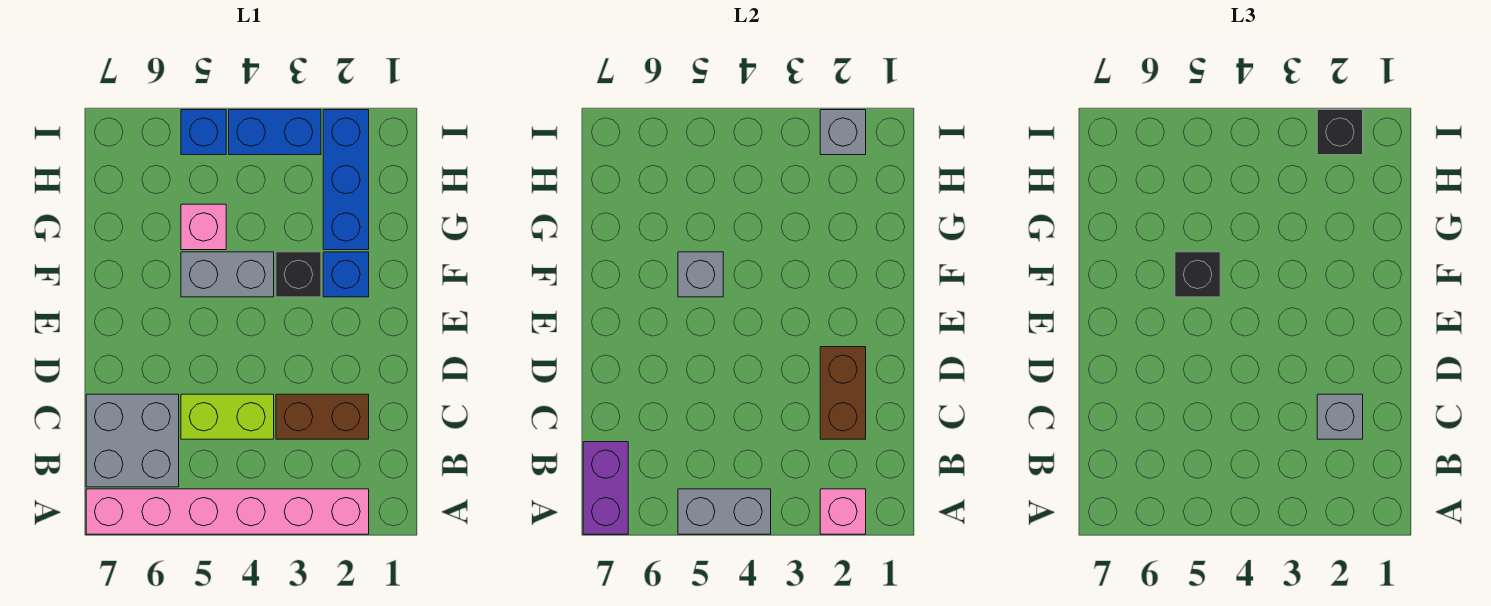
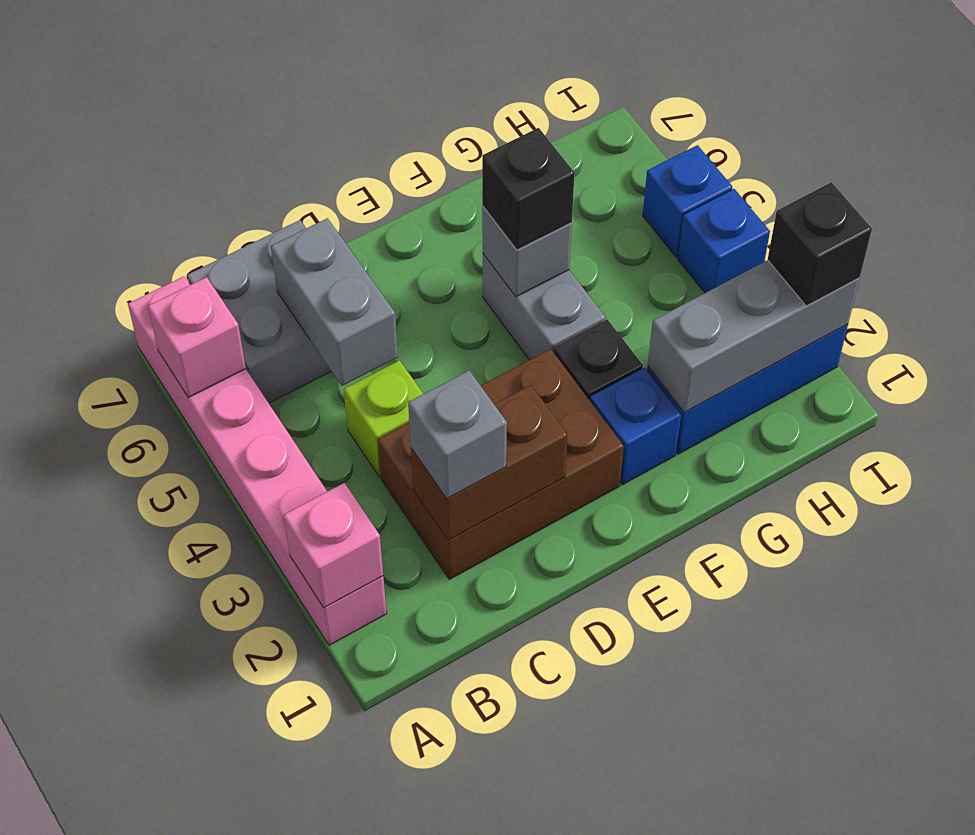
grey brick A4:A5 level 2 -> grey brick C5:C6 level 2
purple brick A7:B7 level 2 -> none
brown brick C2:C3 level 1 -> brown brick C2:E3 level 1
lime brick C4:C5 level 1 -> lime brick C4 level 1
pink brick G5 level 1 -> pink brick A6 level 2
grey brick I2 level 2 -> grey brick G2:I2 level 2
blue brick I3:I4 level 1 -> blue brick I4 level 1

